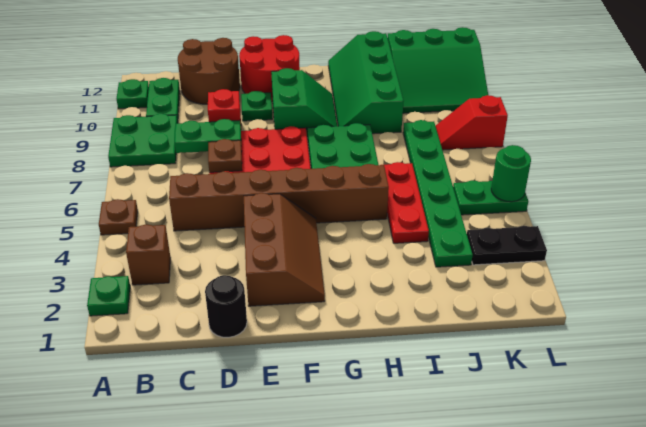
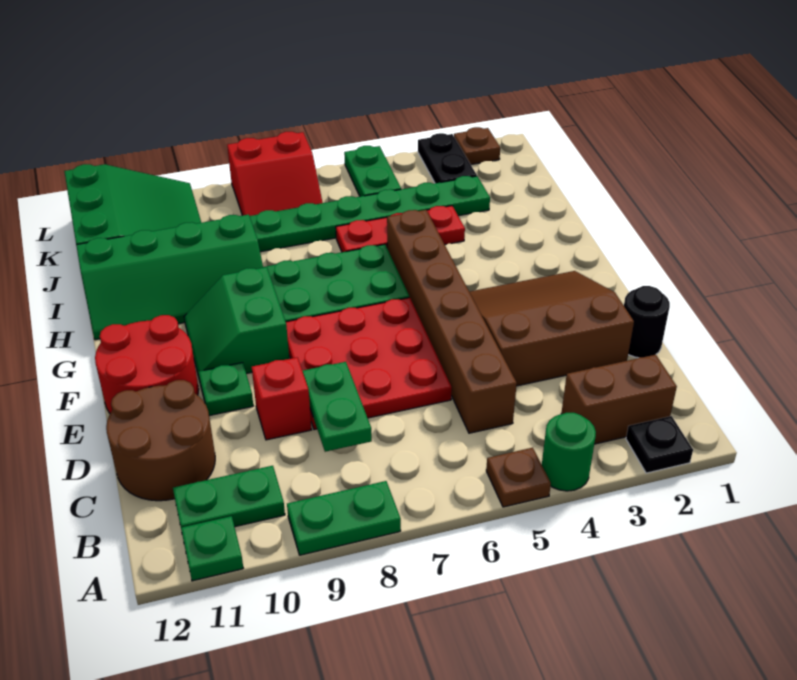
green plate A2 level 1 -> black plate A2 level 1
green plate A8:B9 level 1 -> green plate A8:A9 level 1
brown brick B3 level 1 -> brown brick B2:B3 level 1
brown plate D7 level 2 -> brown plate L2 level 1
brown slope E2:F4 level 1 top E -> brown slope D2:F4 level 1 top D
green slope F9:G10 level 1 top F -> green slope F9:G10 level 1 top 9
red slope K8:L8 level 1 top L -> red slope K7:L8 level 1 top L
green round brick L5 level 2 -> green round brick A4 level 1

